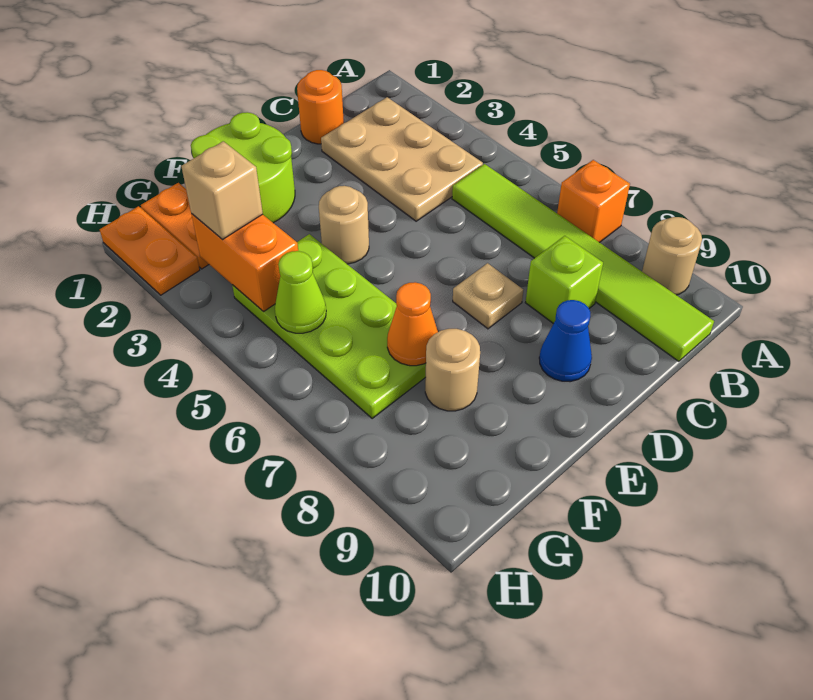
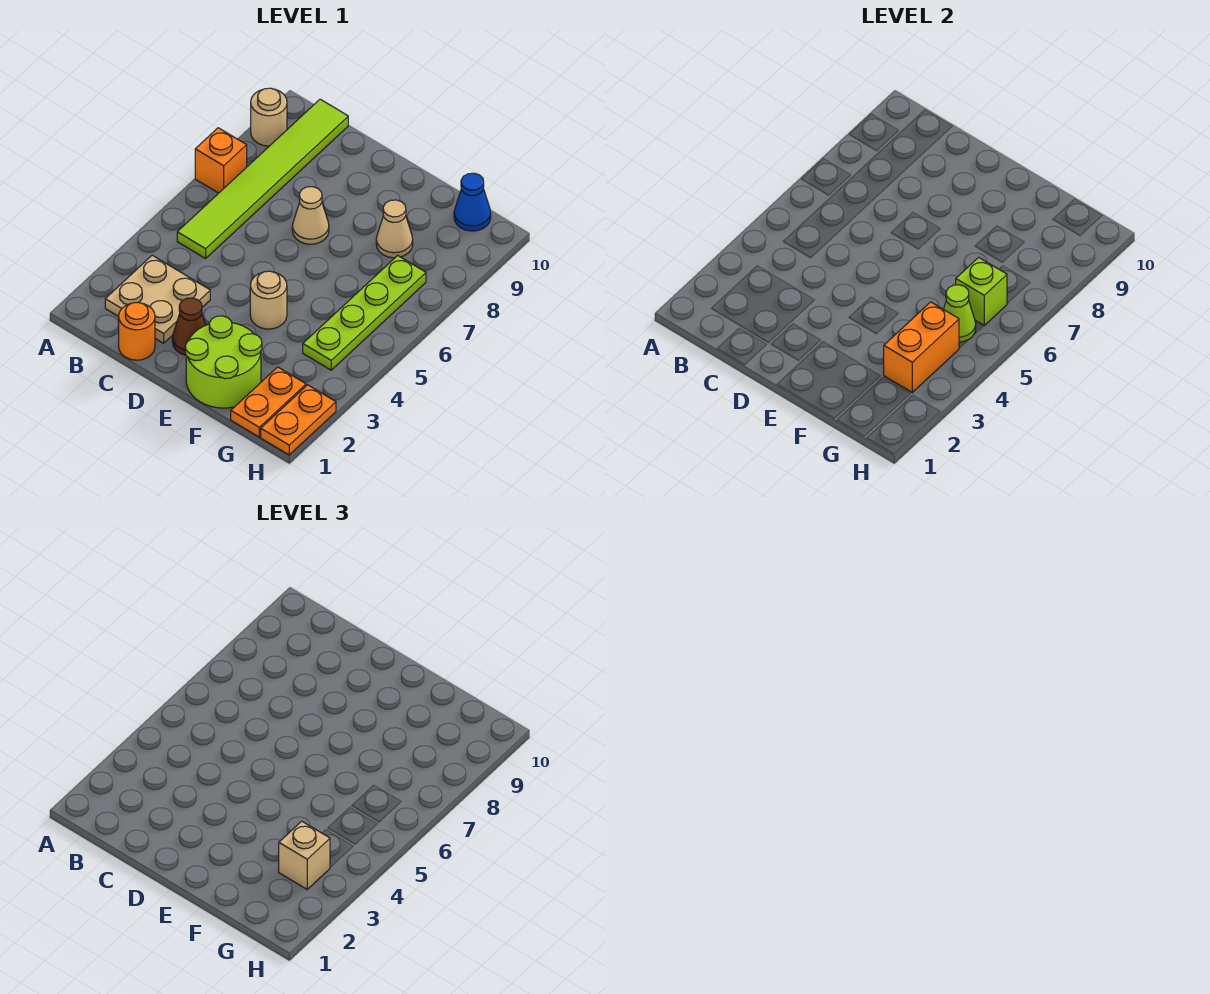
tan plate B2:C4 level 1 -> tan plate B2:C3 level 1
lime brick C8 level 1 -> lime brick G6 level 2
none -> brown cone D2 level 1
tan plate D7 level 1 -> tan cone D7 level 1
blue cone D9 level 1 -> blue cone G10 level 1
lime plate F4:G7 level 1 -> lime plate G4:G7 level 1
orange cone F7 level 2 -> none
tan round brick F8 level 1 -> tan cone F8 level 1

